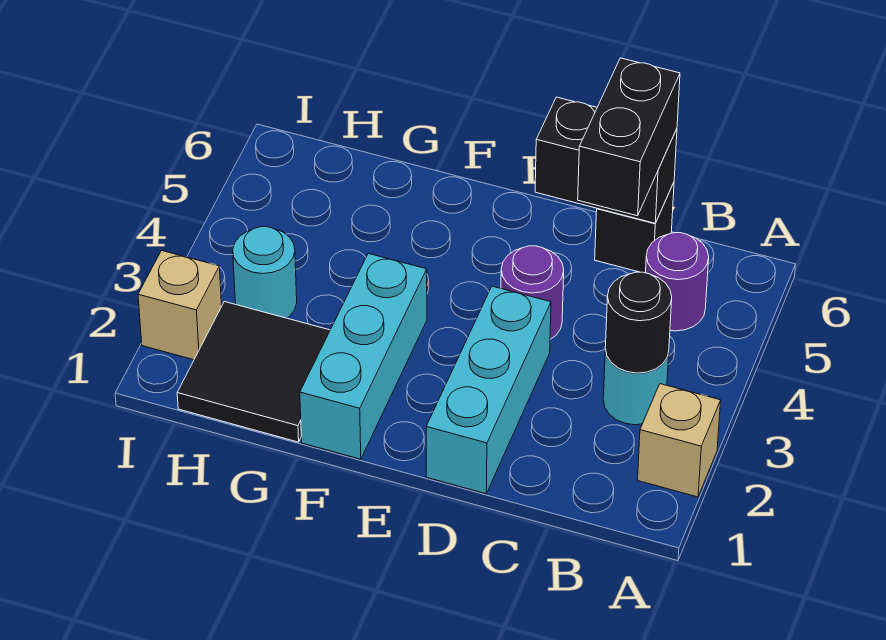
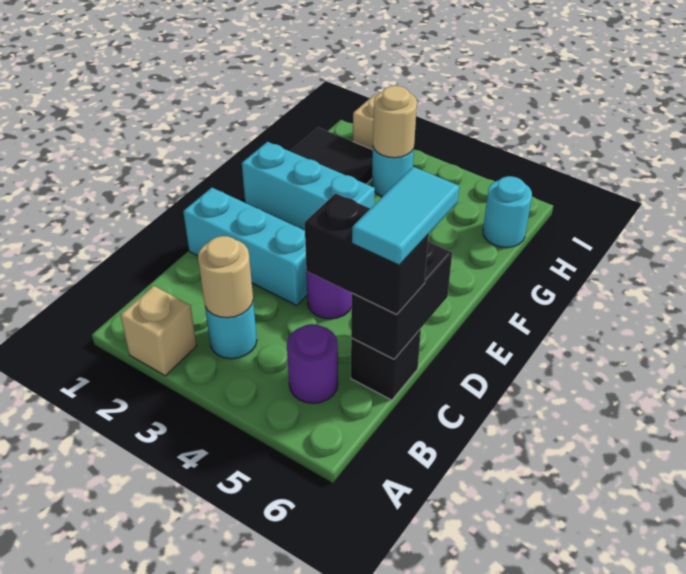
black round brick B3 level 2 -> tan round brick B3 level 2
none -> cyan tile C6:D6 level 4
none -> tan round brick H3 level 2
none -> cyan round brick H6 level 1

